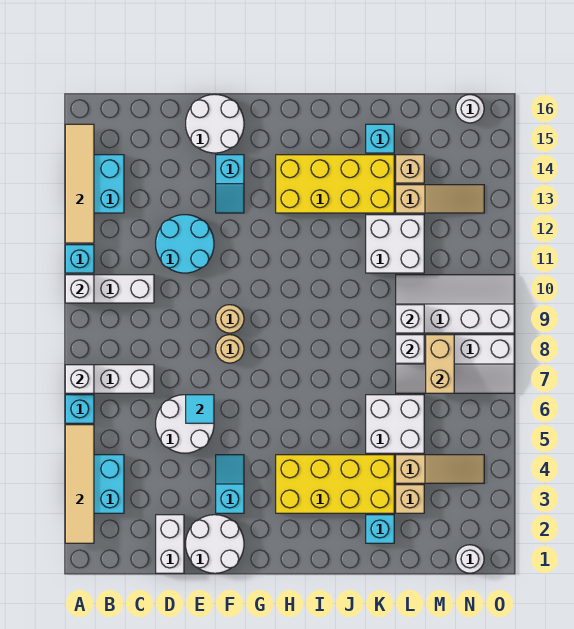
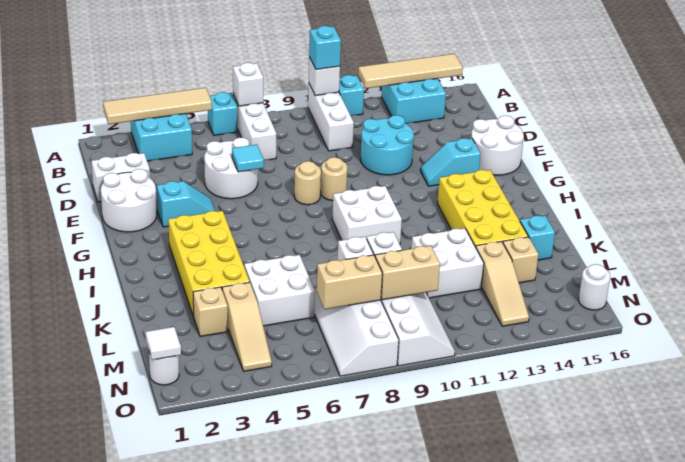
none -> white brick H9:I10 level 1
cyan brick K2 level 1 -> cyan brick A10 level 3
none -> tan brick M9:M10 level 2
none -> white tile N1 level 2

